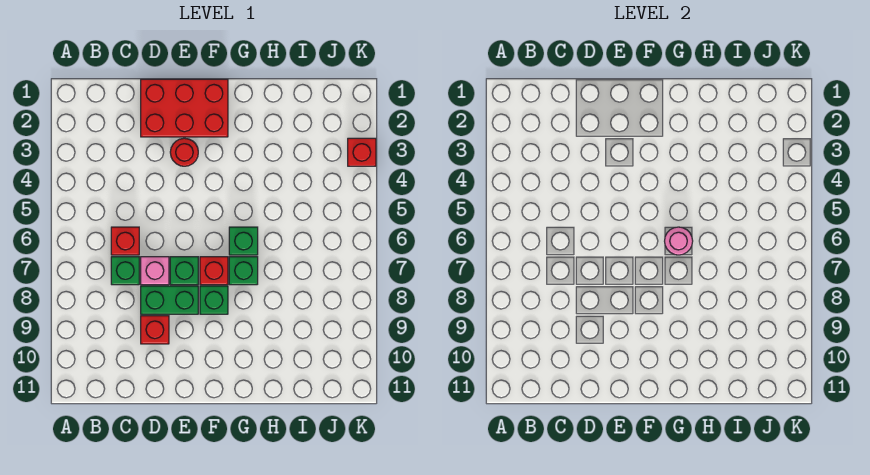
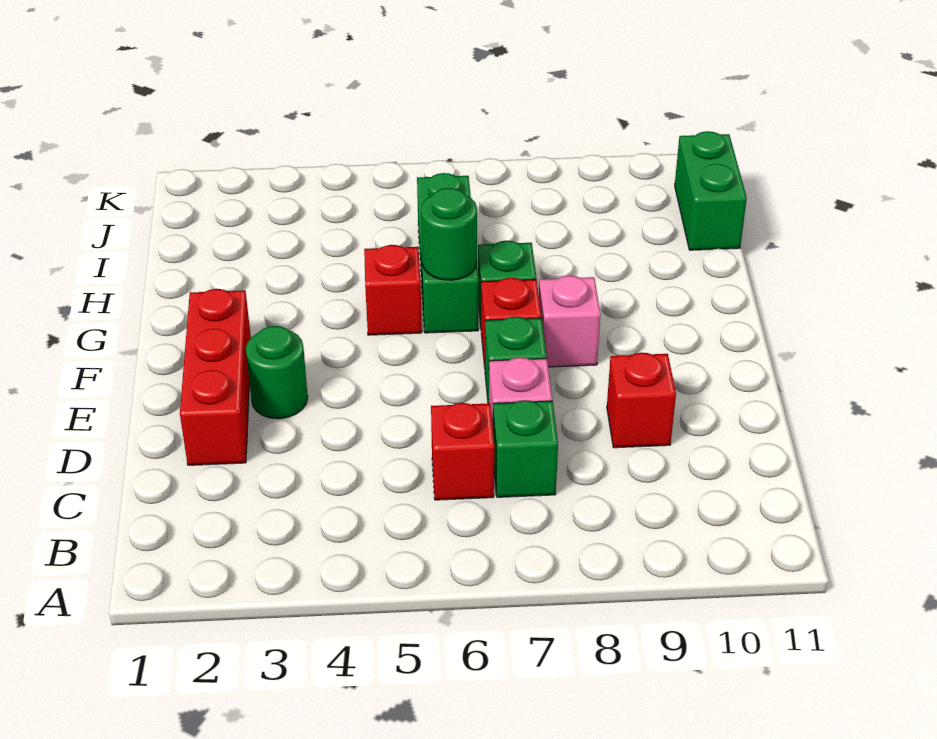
red brick D1:F2 level 1 -> red brick D2:F2 level 1
green brick D8:E8 level 1 -> green brick I11:J11 level 1
red round brick E3 level 1 -> green round brick E3 level 1
green brick F8 level 1 -> pink brick F8 level 1
green brick G6 level 1 -> green brick G6:I6 level 1
pink round brick G6 level 2 -> green round brick G6 level 2
red brick K3 level 1 -> red brick G5 level 1

